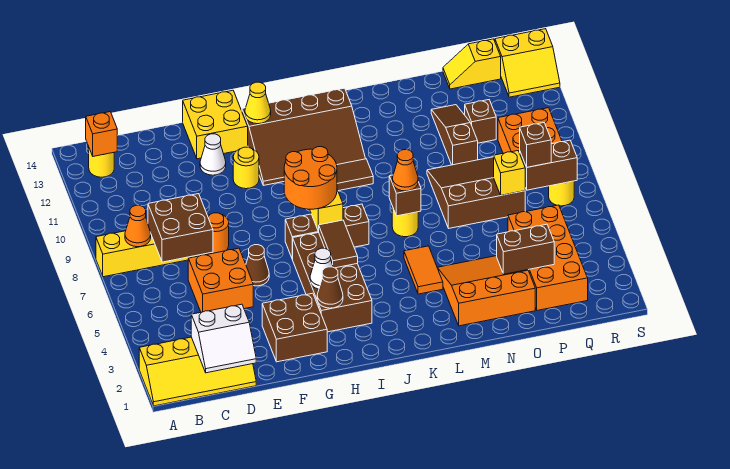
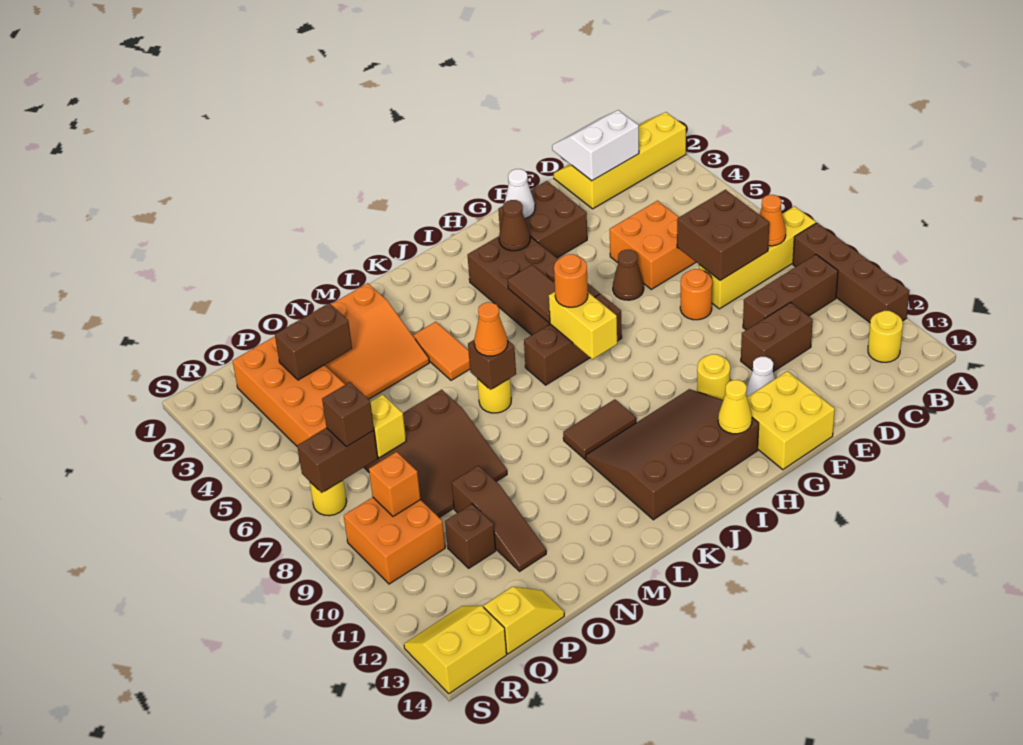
none -> brown brick A9:A12 level 1
none -> brown brick B10:D10 level 1
orange brick B13 level 2 -> orange brick Q9 level 2
none -> brown brick D11:E11 level 1
white cone H4 level 2 -> white cone G2 level 2
orange round brick H7:I8 level 3 -> orange round brick I7 level 3

